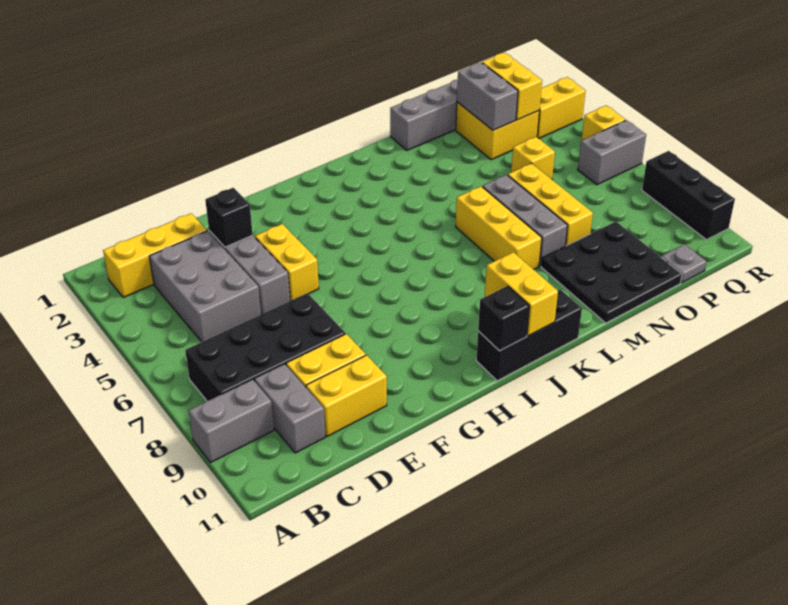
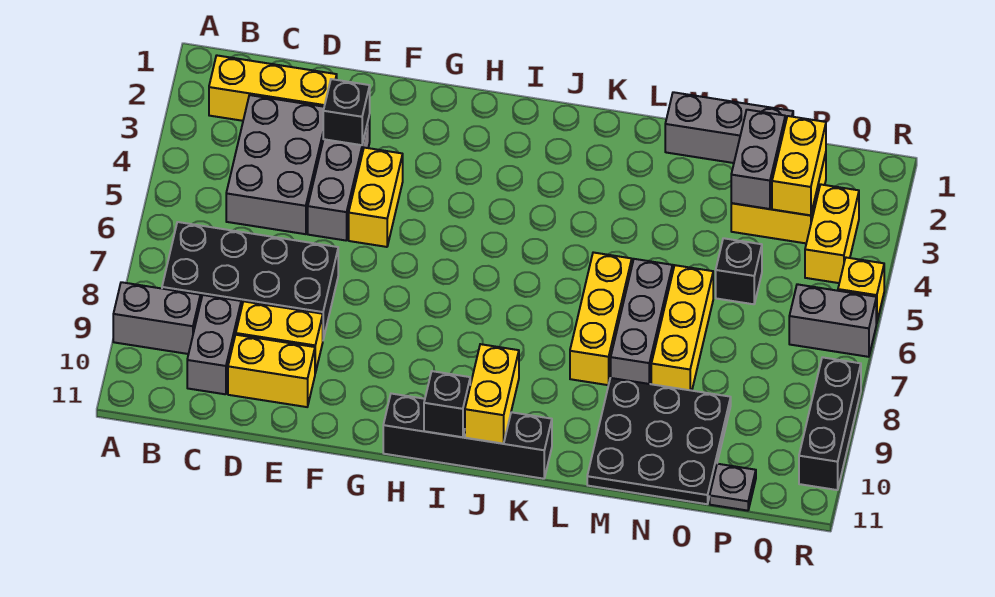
black brick I11:K11 level 1 -> black brick H11:K11 level 1
yellow brick O5 level 1 -> black brick O5 level 1
yellow brick Q3:R3 level 1 -> yellow brick Q3:Q4 level 1

